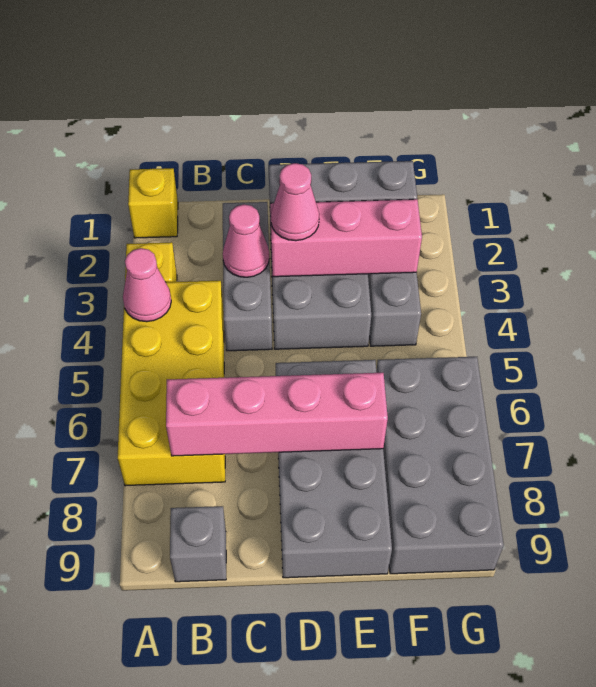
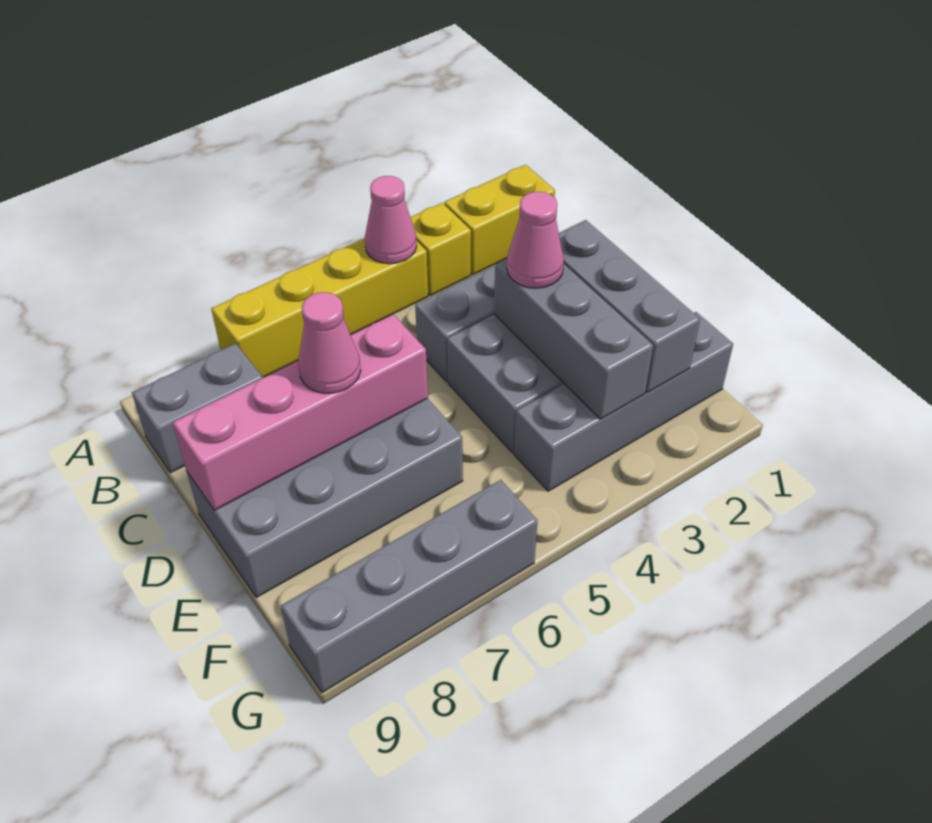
yellow brick A1 level 1 -> yellow brick A1:A2 level 1
yellow brick A4:B7 level 1 -> yellow brick A4:A7 level 1
pink brick B7:E7 level 2 -> pink brick D6:D9 level 2
grey brick B9 level 1 -> grey brick B8:B9 level 1
pink cone C3 level 2 -> pink cone D7 level 3
pink brick D3:F3 level 2 -> grey brick D3:F3 level 2
grey brick F6:G9 level 1 -> grey brick G6:G9 level 1

